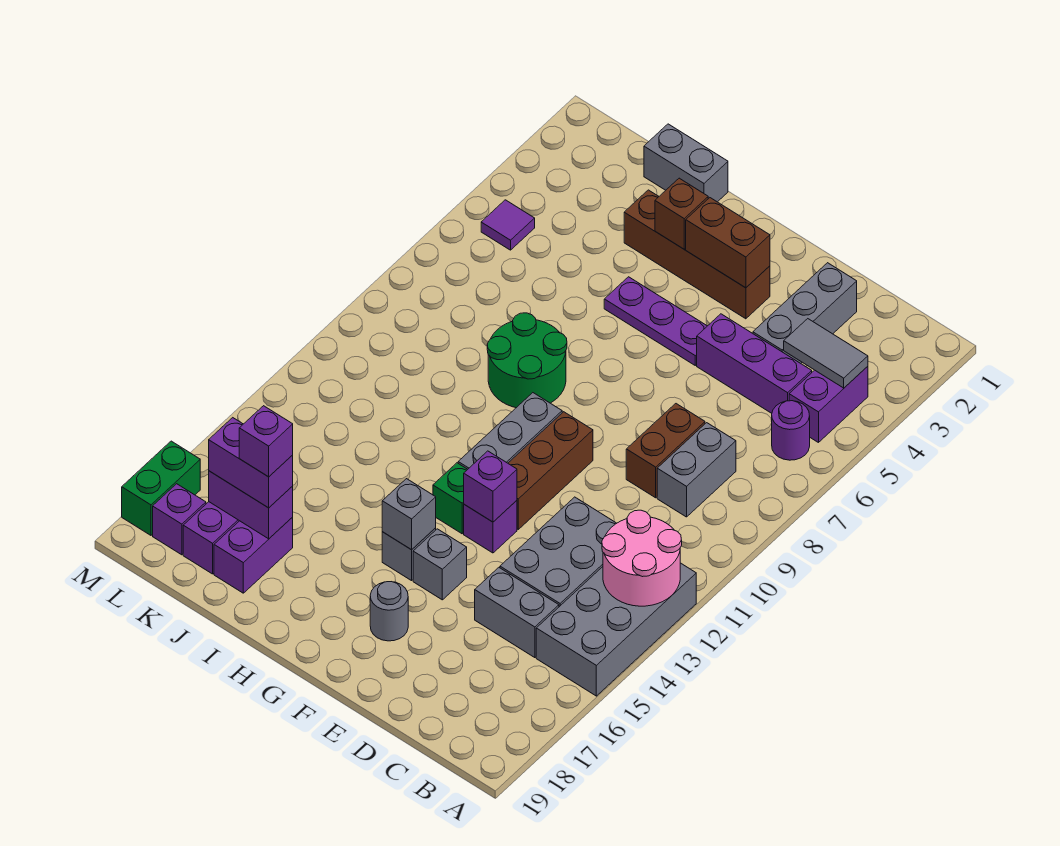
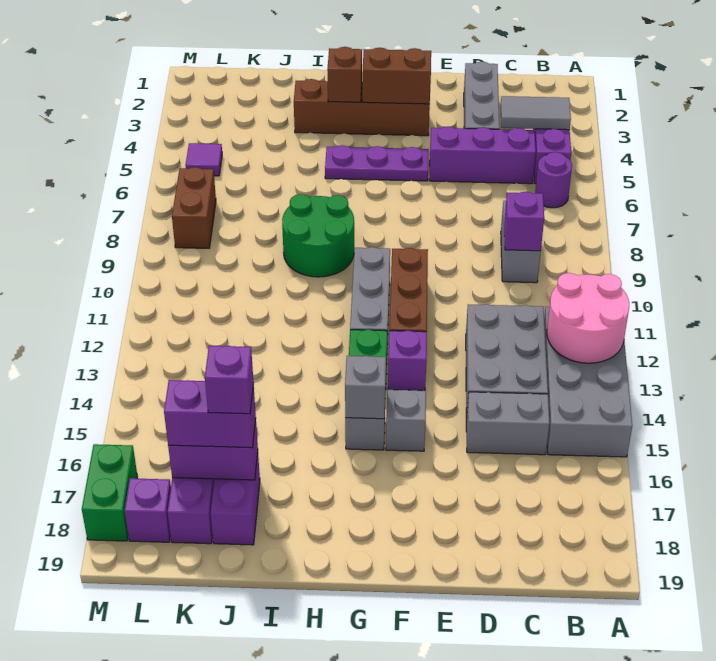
brown brick D8:D9 level 1 -> brown brick L7:L8 level 1
purple brick F13 level 2 -> purple brick C9 level 2
grey round brick F17 level 1 -> none
grey brick I1:J1 level 1 -> none

